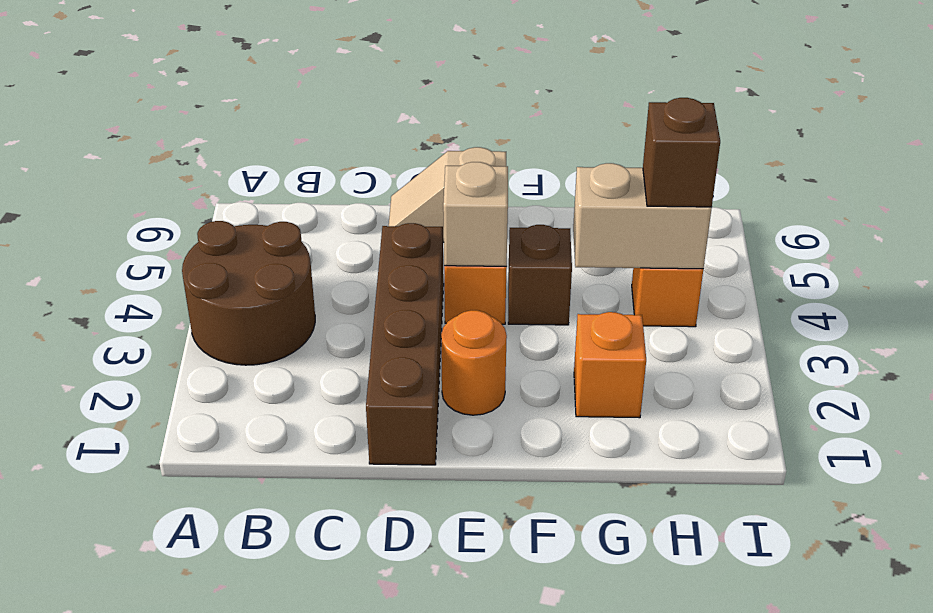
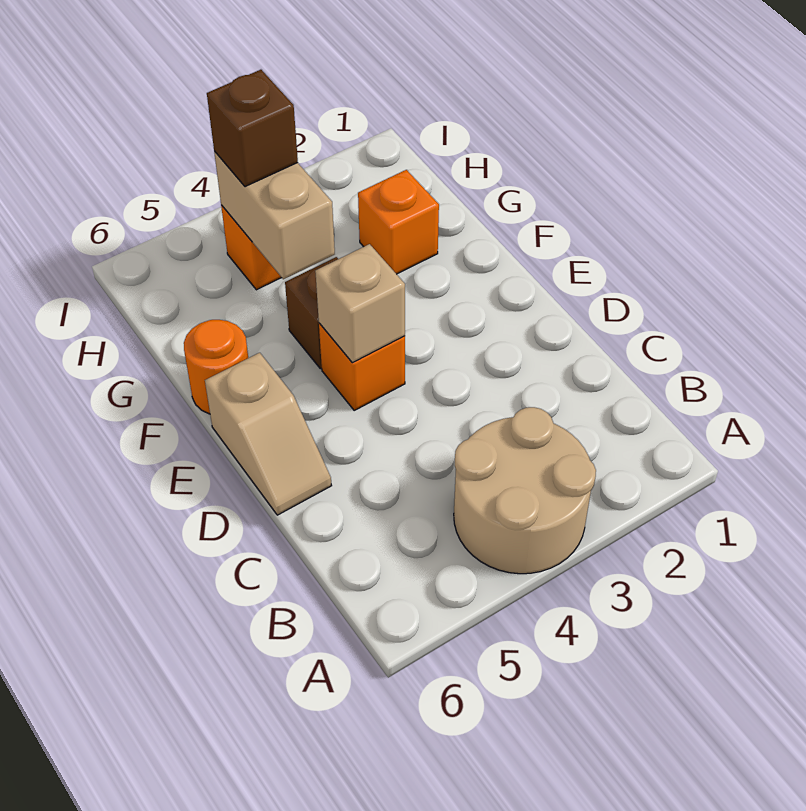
brown round brick A3:B4 level 1 -> tan round brick A3:B4 level 1
brown brick D1:D4 level 1 -> none
orange round brick E2 level 1 -> orange round brick F6 level 1

